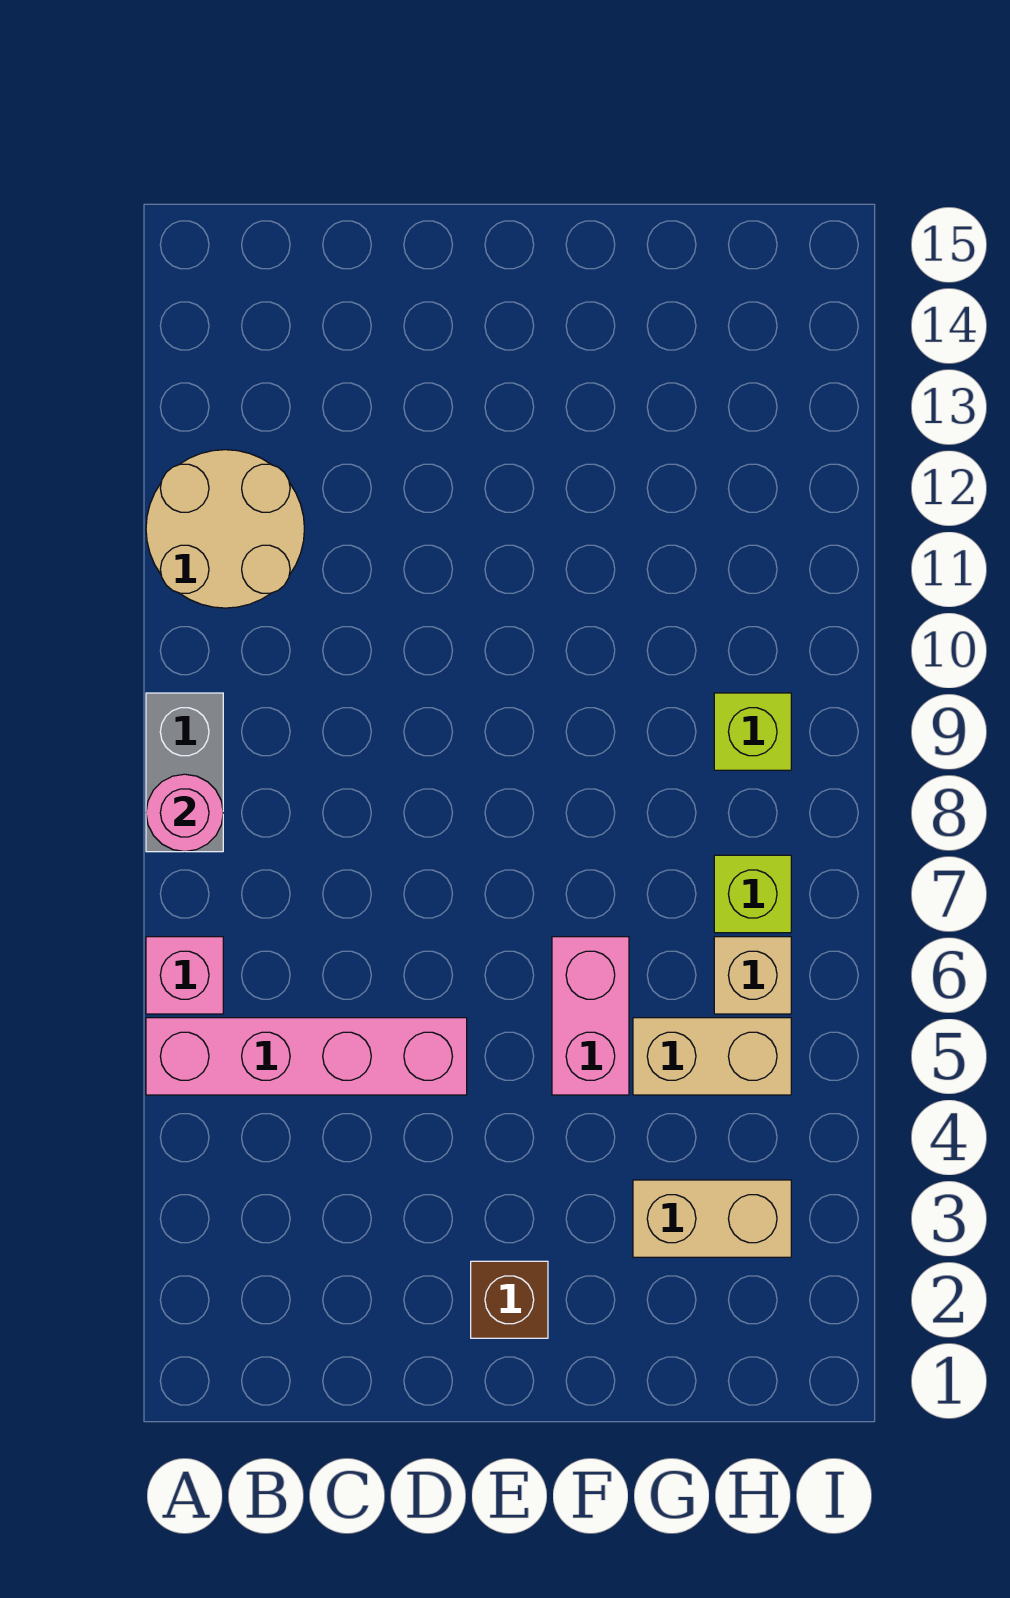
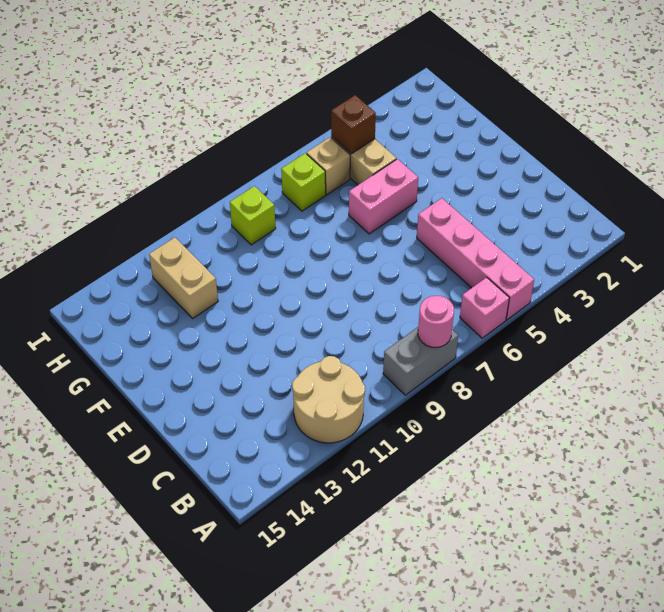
brown brick E2 level 1 -> brown brick H5 level 2
tan brick G3:H3 level 1 -> tan brick G12:H12 level 1

